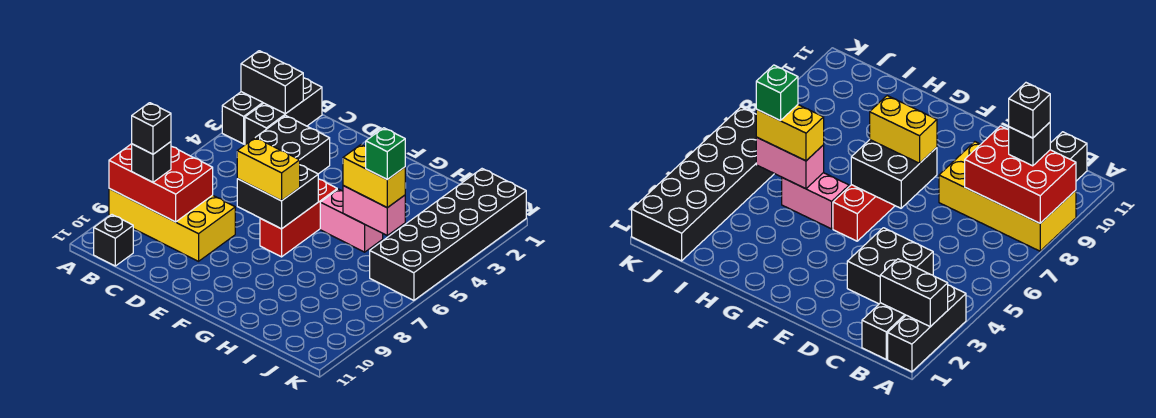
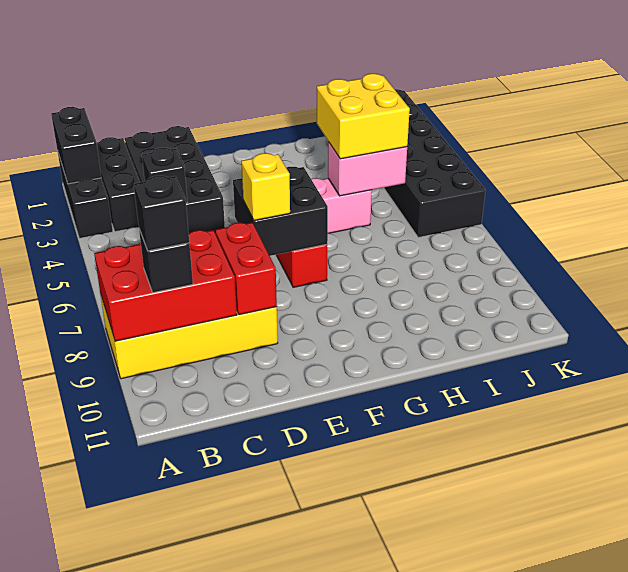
black brick A2:B2 level 2 -> black brick A1:A2 level 2
black brick B11 level 1 -> black brick C4 level 2
black brick C3:D4 level 1 -> black brick C1:D4 level 1
none -> red brick D8:D9 level 2
yellow brick E7:F7 level 3 -> yellow brick E7 level 3
yellow brick H5:I5 level 3 -> yellow brick H4:I5 level 3
green brick I5 level 4 -> none

